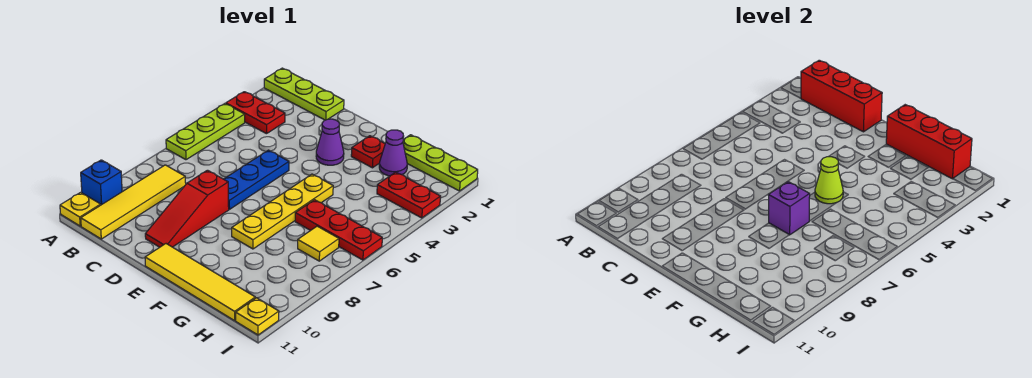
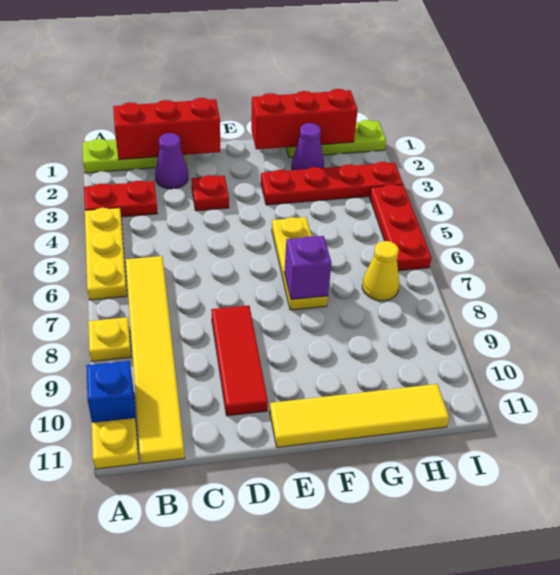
lime plate A4:A6 level 1 -> yellow plate A4:A6 level 1
yellow tile B8:B11 level 1 -> yellow tile B6:B11 level 1
blue plate D5:D7 level 1 -> none
red slope D8:D10 level 1 top 8 -> red tile D8:D10 level 1
purple cone E3 level 1 -> purple cone C2 level 1
red plate F2 level 1 -> red plate D3 level 1
yellow plate F5:F8 level 1 -> yellow plate F5:F7 level 1
lime cone F5 level 2 -> none
red plate G6:I6 level 1 -> red plate I4:I6 level 1
red plate H3:I3 level 1 -> red plate F3:I3 level 1
yellow tile H7 level 1 -> yellow cone H7 level 1
yellow plate I11 level 1 -> yellow plate A8 level 1

